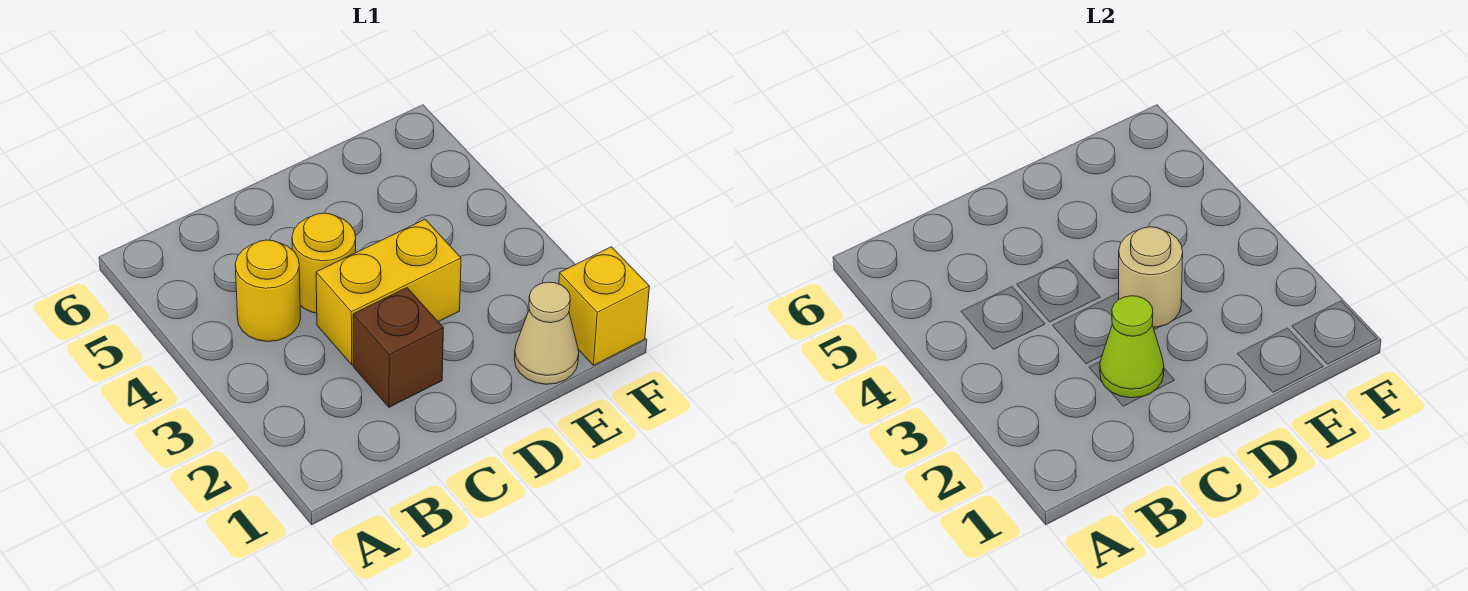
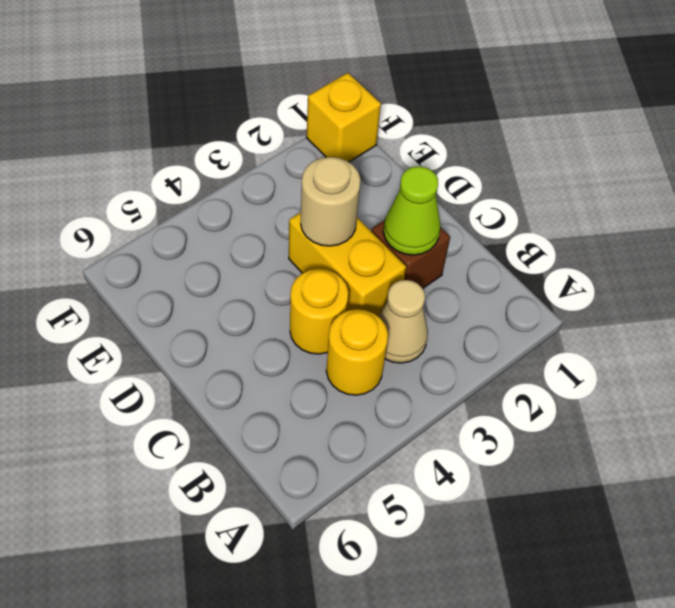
tan cone E1 level 1 -> tan cone B3 level 1

